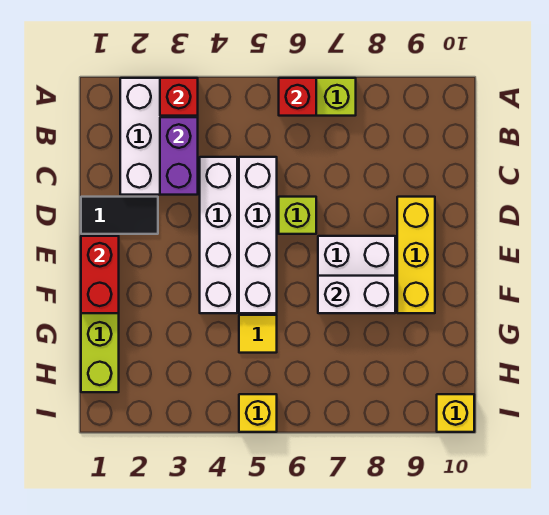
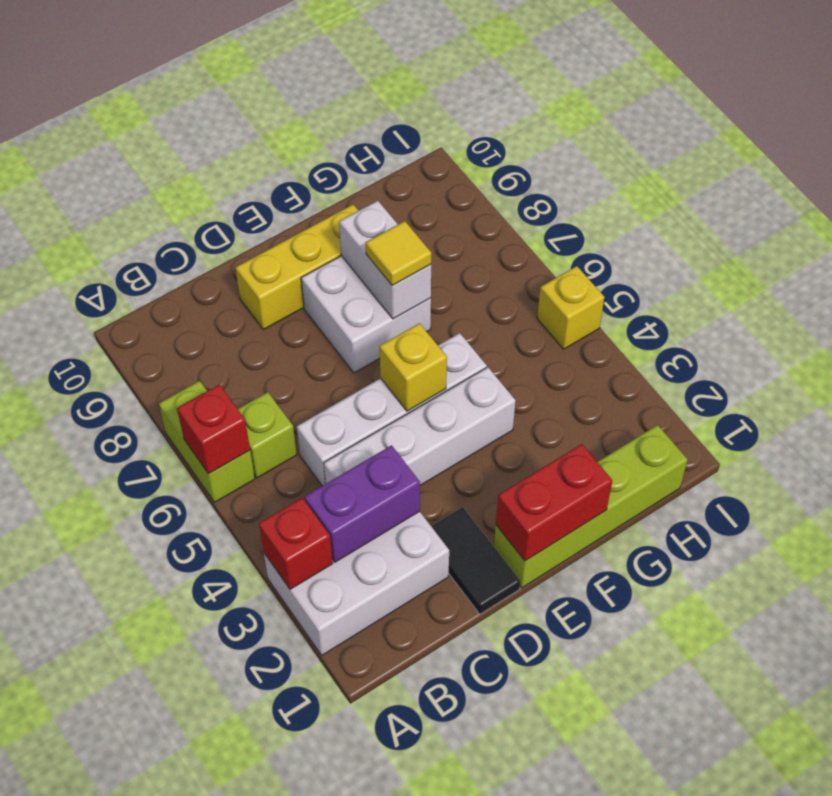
lime brick D6 level 1 -> lime brick B6 level 1
yellow tile G5 level 1 -> yellow tile F7 level 3
yellow brick I10 level 1 -> yellow brick E5 level 2

